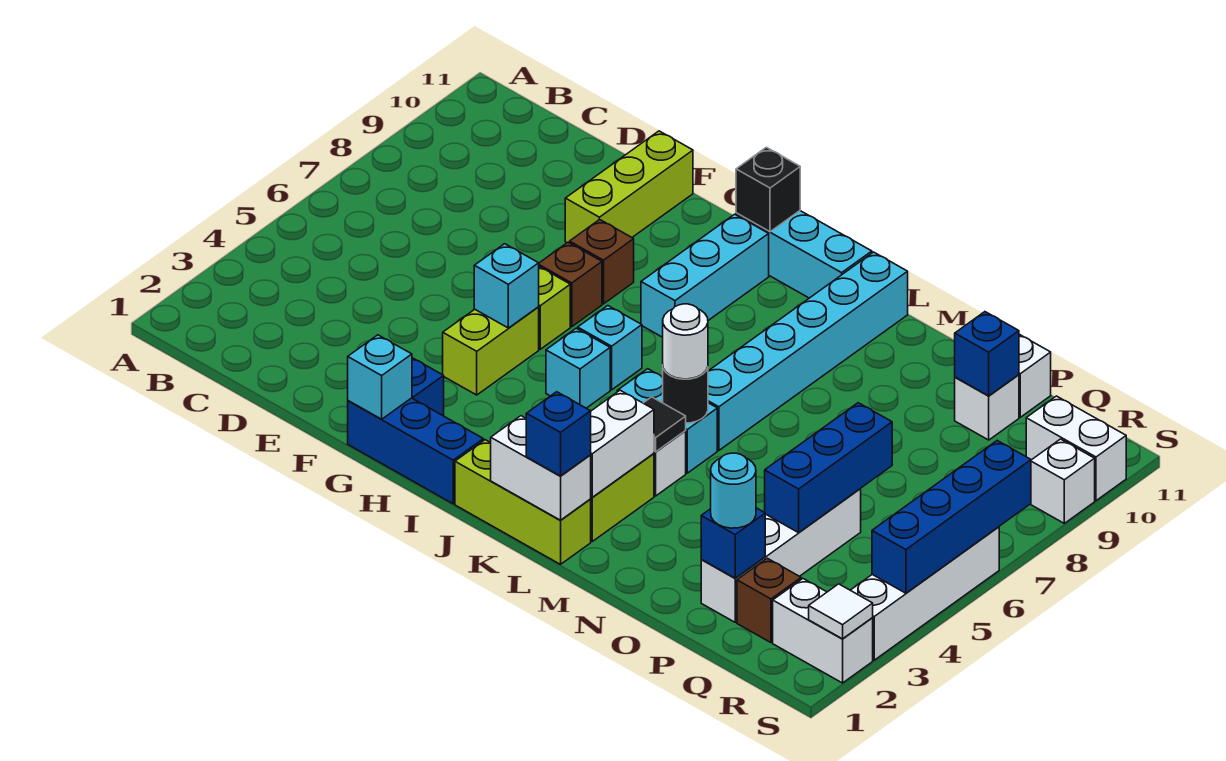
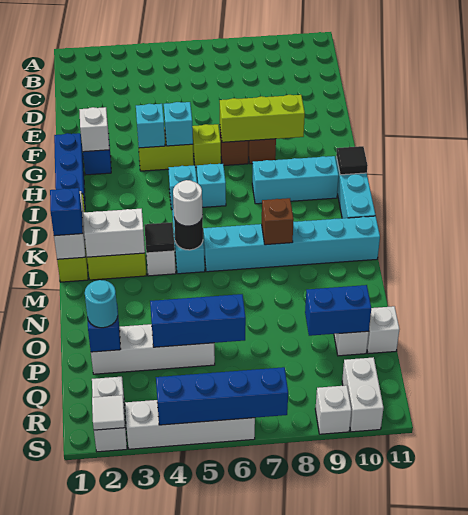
lime brick F9:F11 level 1 -> lime brick G7:G9 level 2
cyan brick G1 level 2 -> cyan brick G4 level 2
none -> white brick G2 level 2
black brick I11 level 2 -> black tile I11 level 2
blue brick P10 level 2 -> blue brick P9:P10 level 2
brown brick Q2 level 1 -> brown brick L8 level 2

